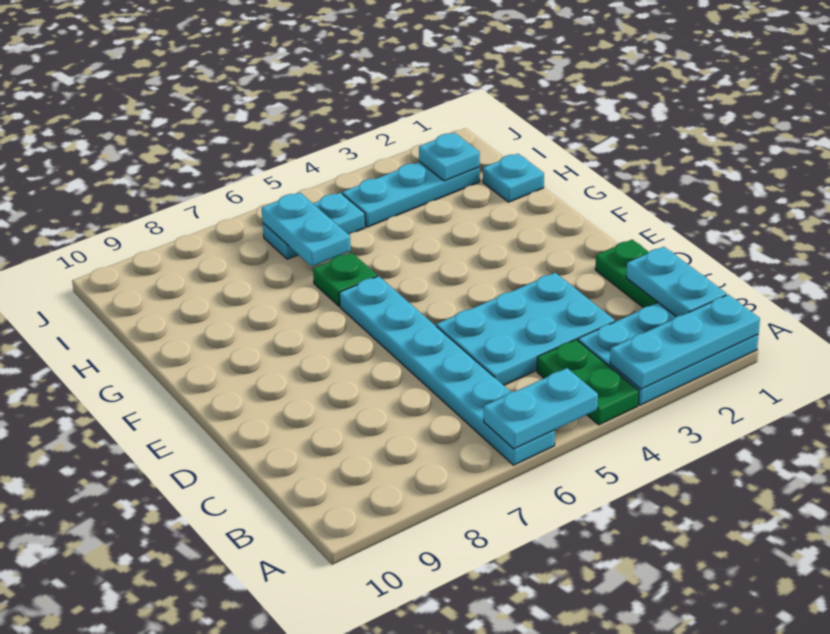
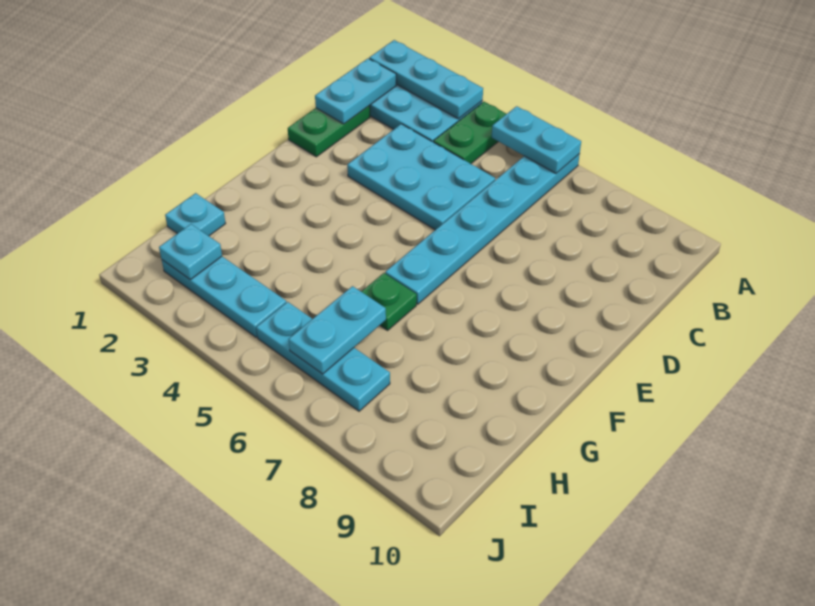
cyan plate I5:I6 level 1 -> cyan plate I5:I7 level 1

